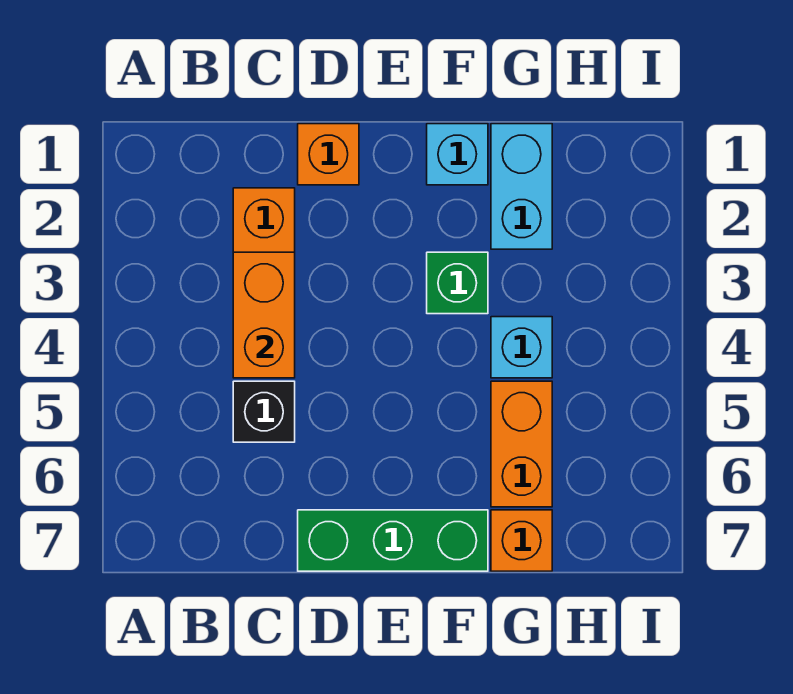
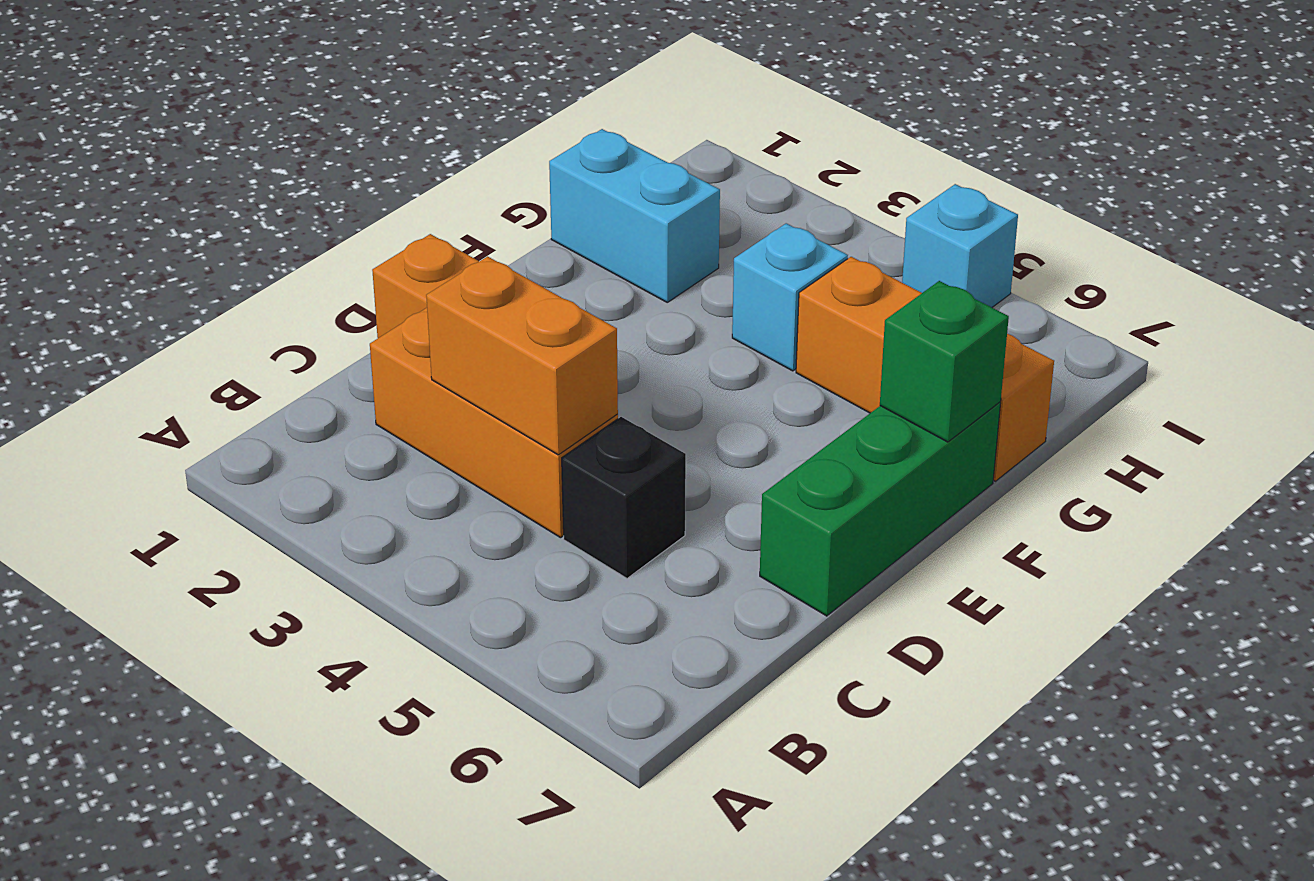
cyan brick F1 level 1 -> cyan brick I5 level 1
green brick F3 level 1 -> green brick F7 level 2

